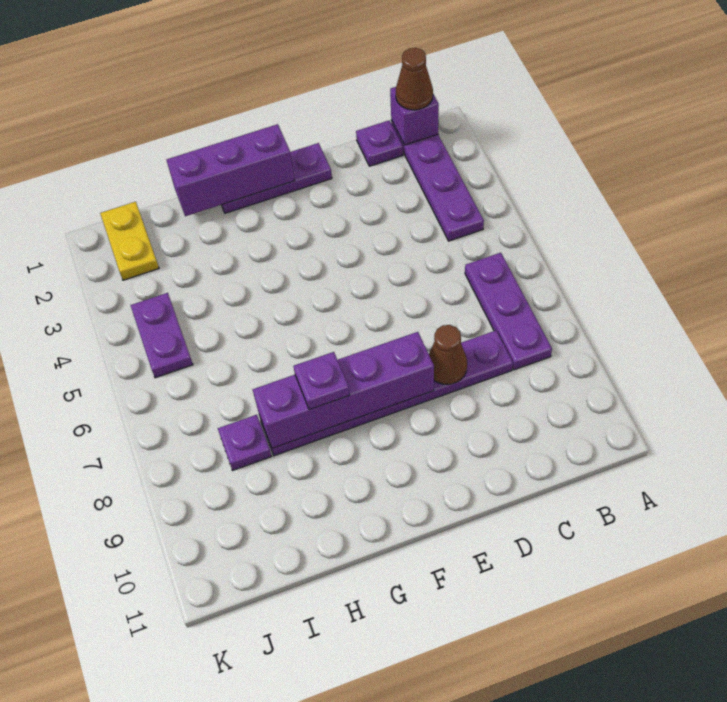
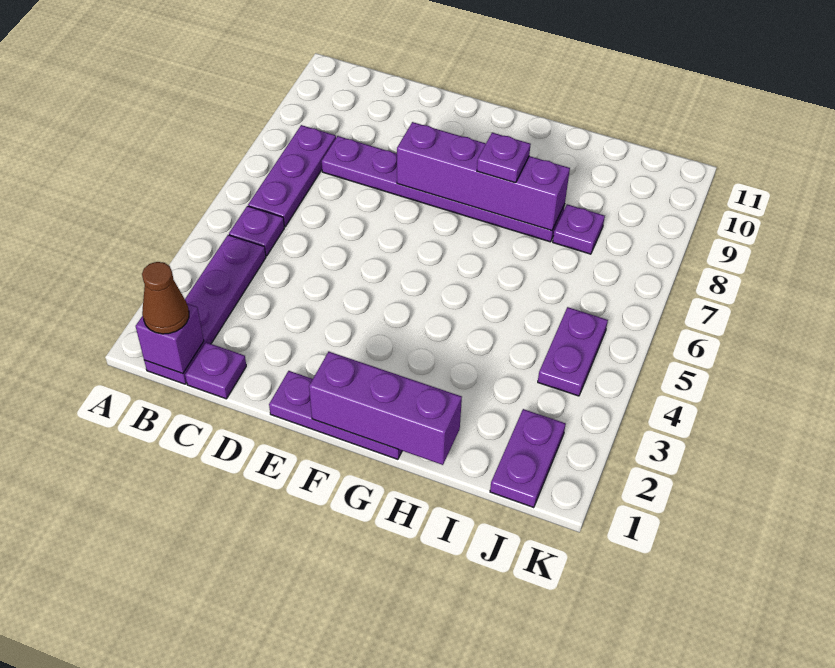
none -> purple plate B5 level 1
brown cone D8 level 2 -> none
yellow plate J1:J2 level 1 -> purple plate J1:J2 level 1

